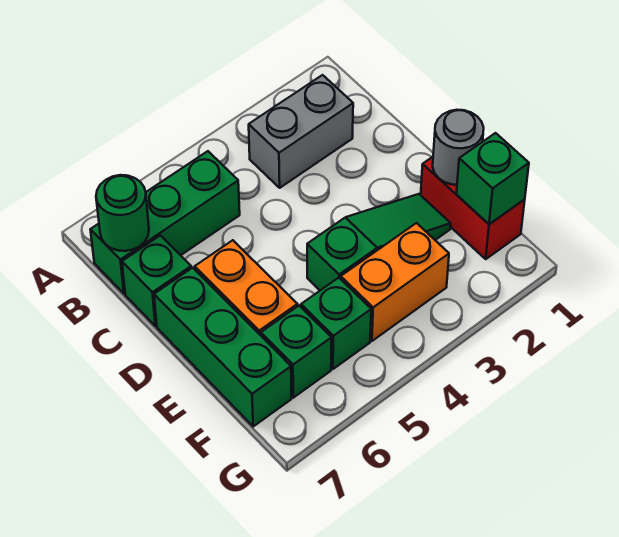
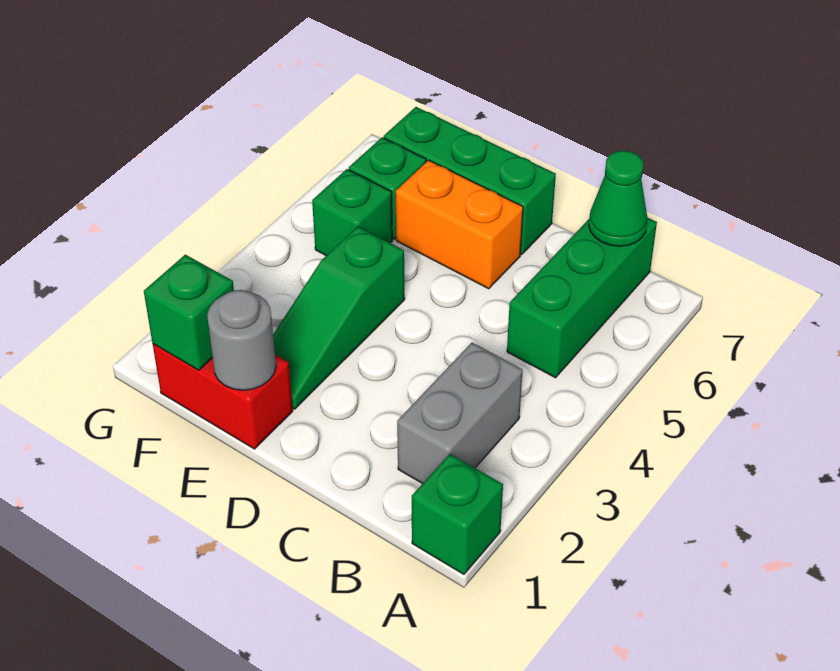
green round brick B7 level 2 -> green cone B7 level 2
green brick C7 level 1 -> green brick A1 level 1
orange brick F3:F4 level 1 -> none

